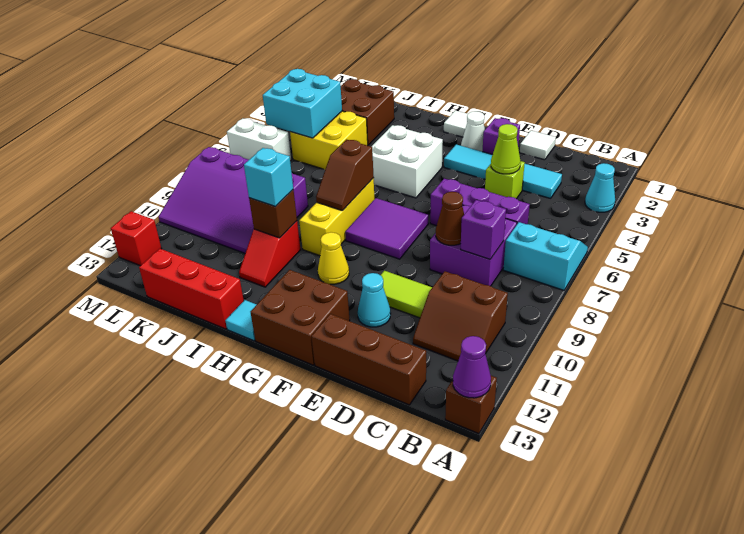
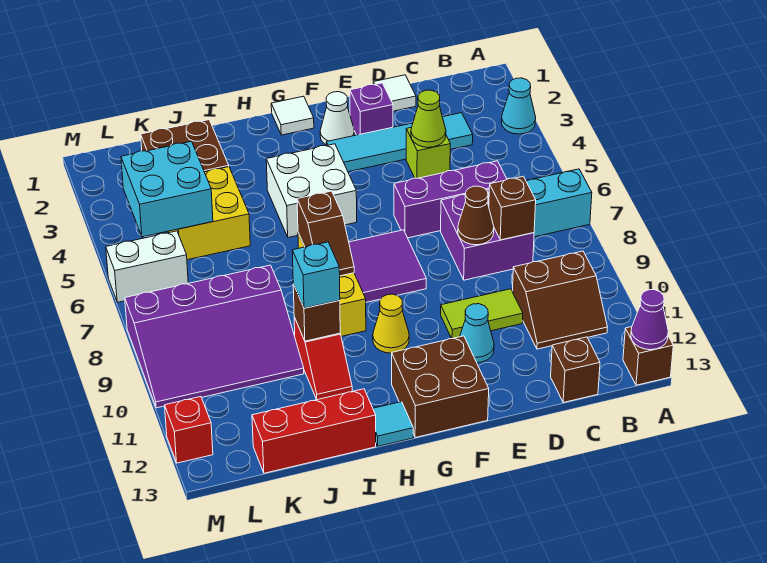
purple brick C8 level 2 -> brown brick C8 level 2
brown brick C13:E13 level 1 -> brown brick C13 level 1

